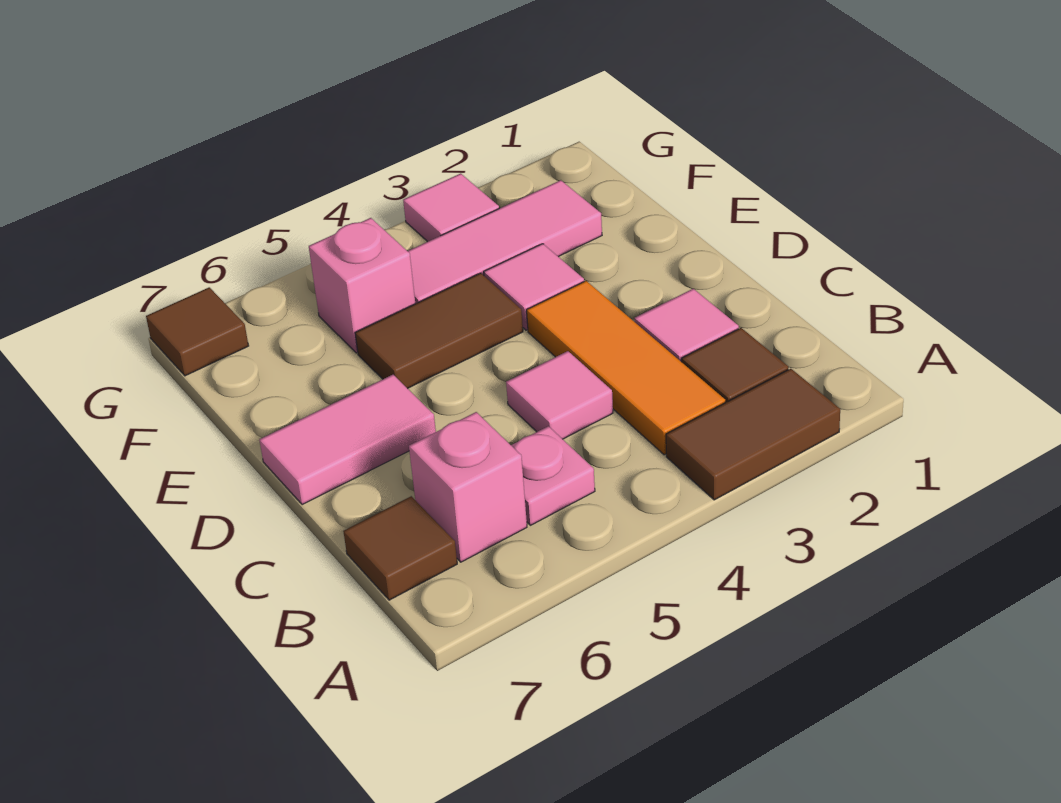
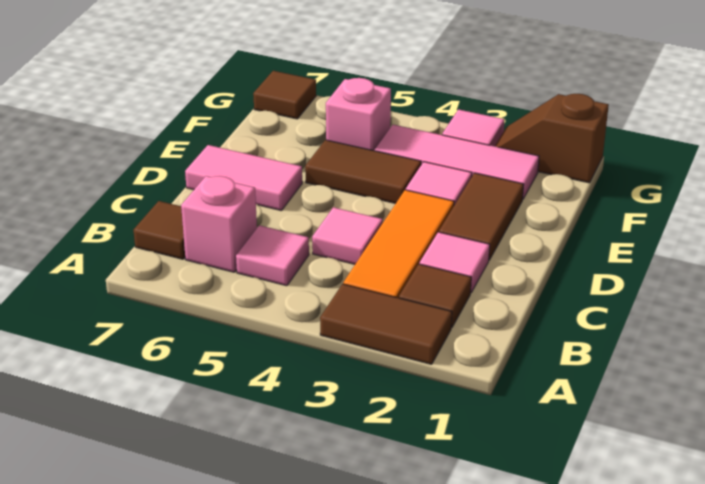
pink plate B5 level 1 -> pink tile B5 level 1
none -> brown tile D2:E2 level 1
none -> brown slope G1:G2 level 1 top 1

